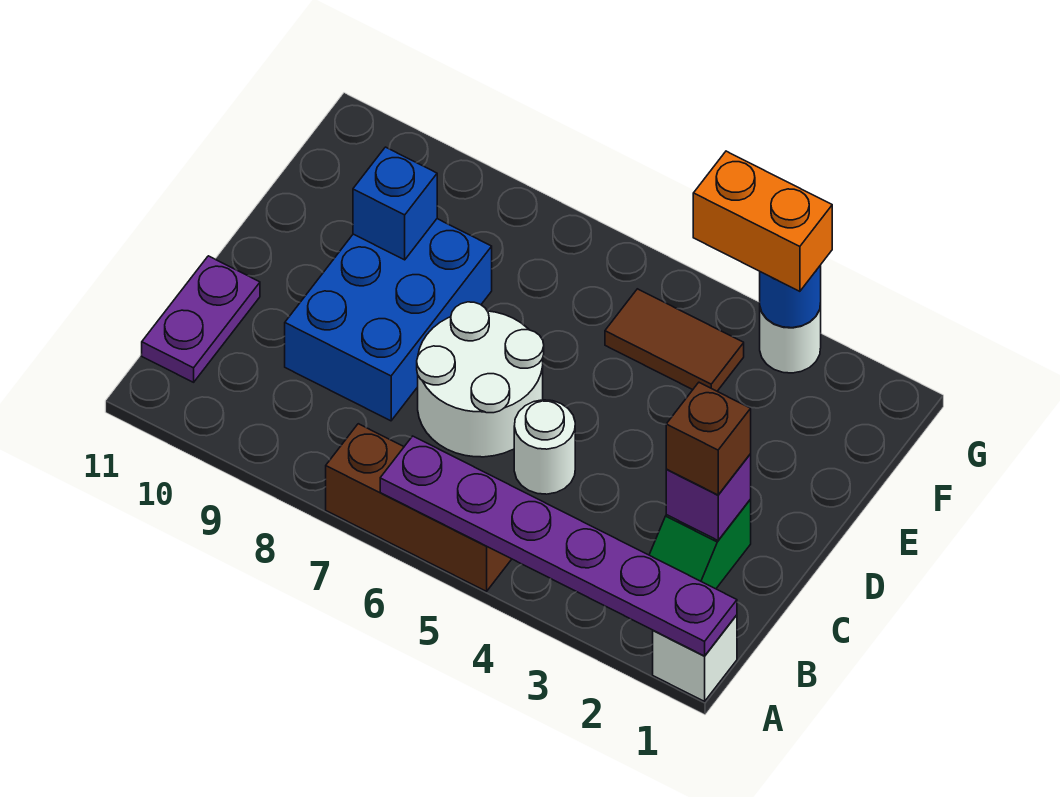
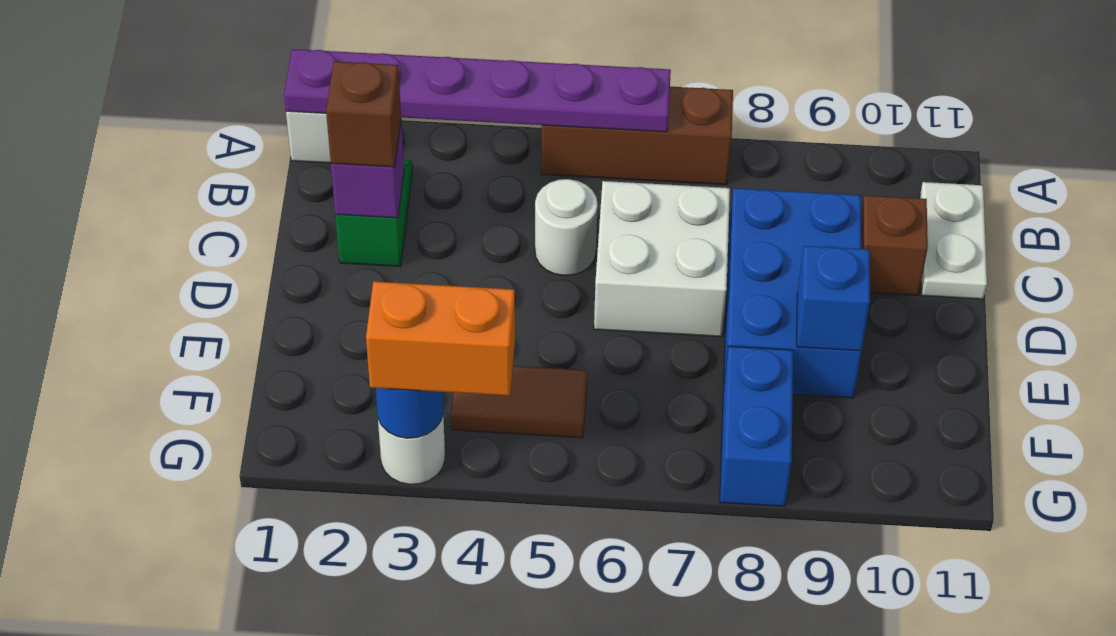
purple plate B11:C11 level 1 -> white plate B11:C11 level 1
white round brick C6:D7 level 1 -> white brick C6:D7 level 1
none -> brown brick C10 level 1
none -> blue brick F8:G8 level 1

